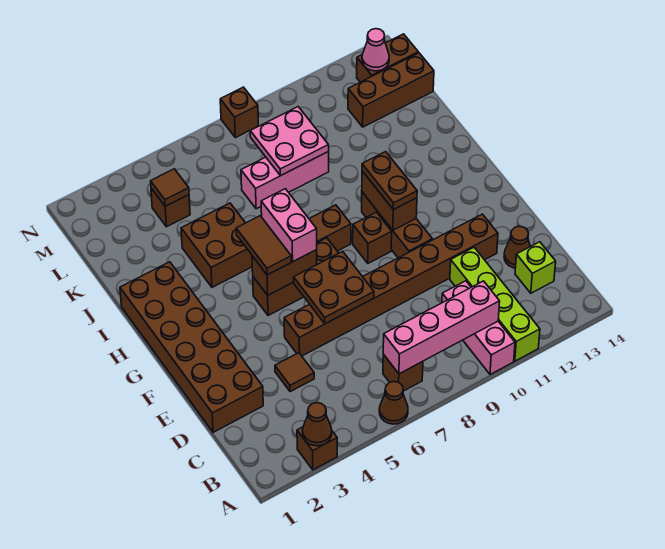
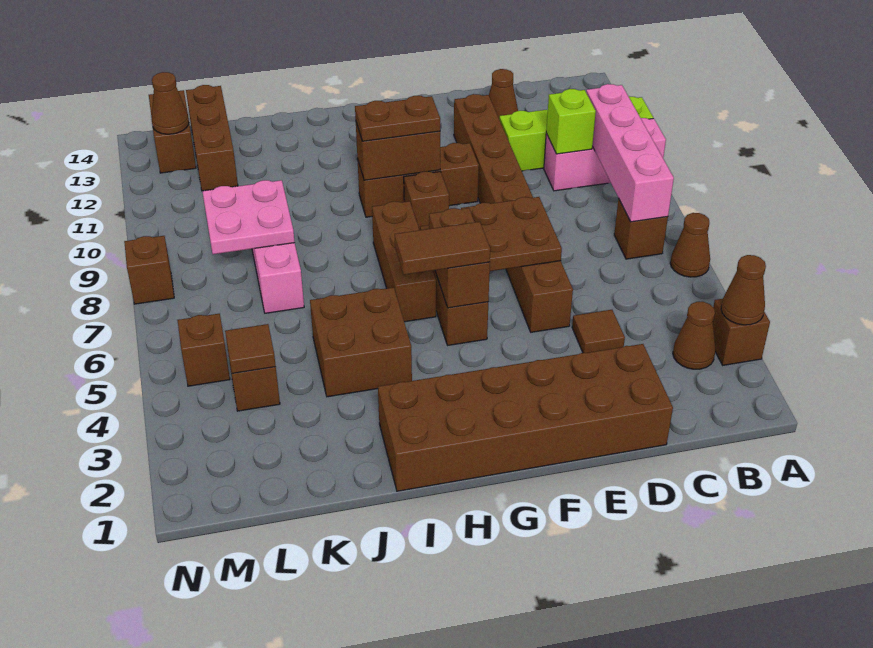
none -> brown cone B3 level 1
lime brick C13 level 1 -> lime brick C10 level 2
pink brick G6:H6 level 3 -> none
none -> brown brick M5 level 1
pink cone M13 level 2 -> brown cone M13 level 2

